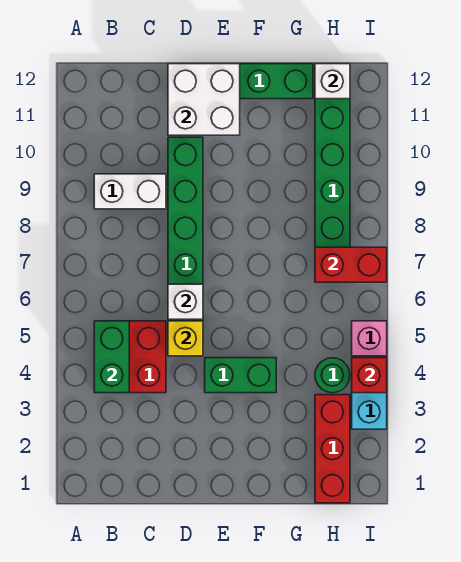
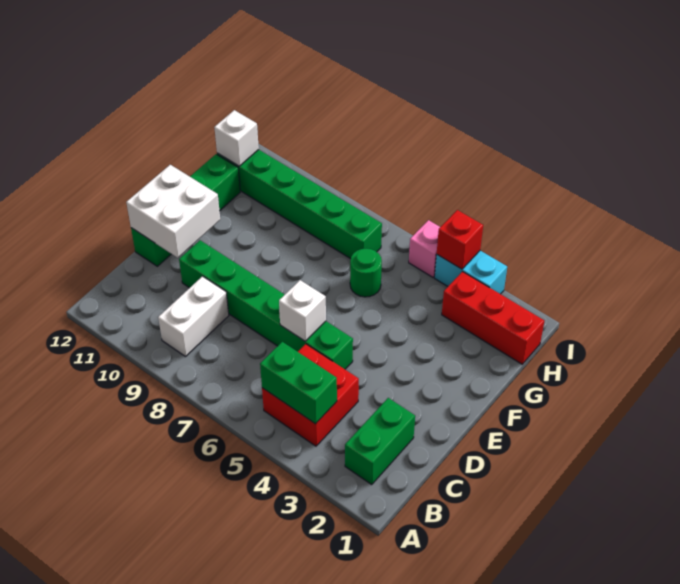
yellow brick D5 level 2 -> none
green brick E4:F4 level 1 -> green brick B2:C2 level 1
green round brick H4 level 1 -> green round brick G6 level 1
red brick H7:I7 level 2 -> none

